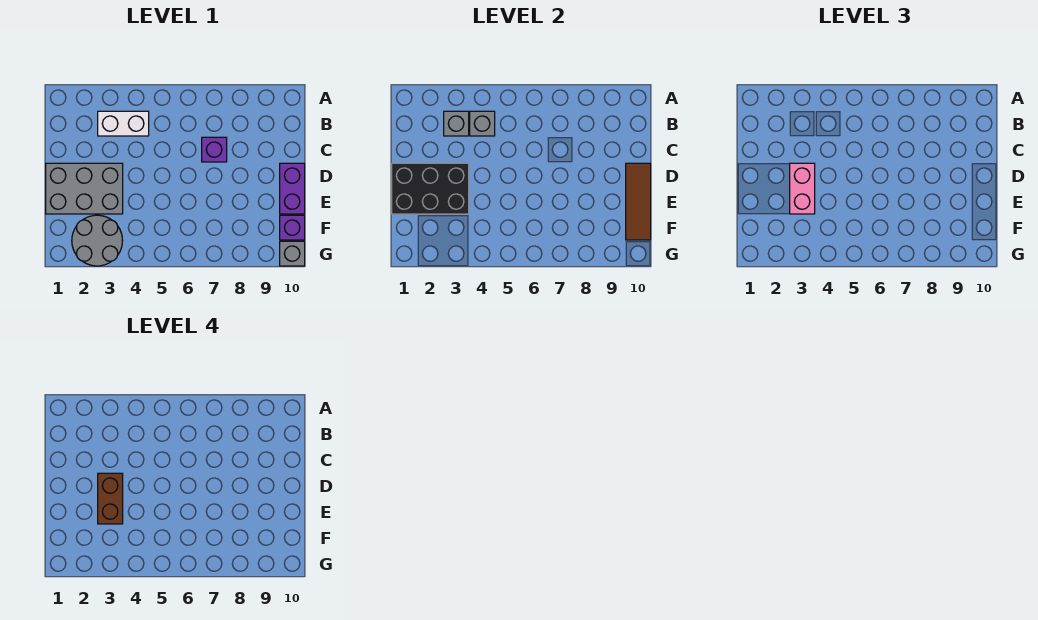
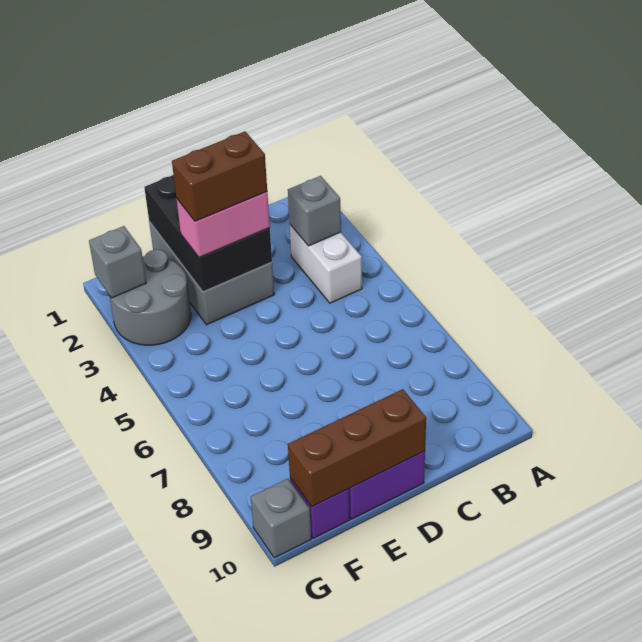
grey brick B4 level 2 -> grey brick G2 level 2
purple brick C7 level 1 -> none
brown tile D10:F10 level 2 -> brown brick D10:F10 level 2

